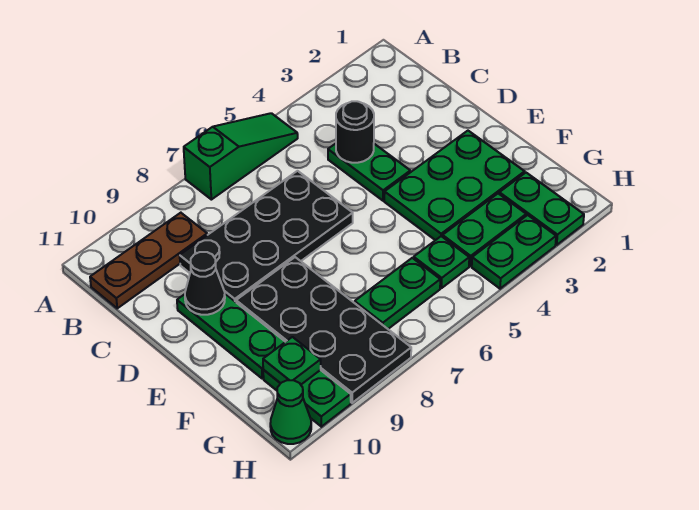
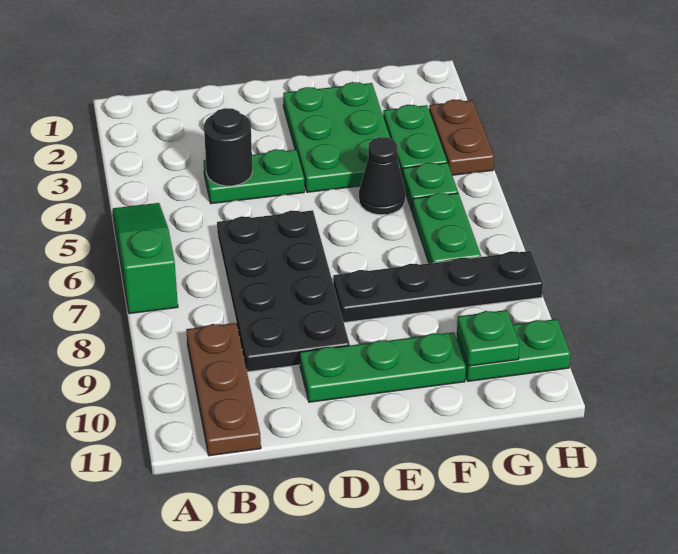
black cone D10 level 2 -> black cone F5 level 1
black plate E8:H9 level 1 -> black plate E8:H8 level 1
green plate G2:H2 level 1 -> none
green plate H3:H4 level 1 -> brown plate H3:H4 level 1
green cone H11 level 1 -> none

